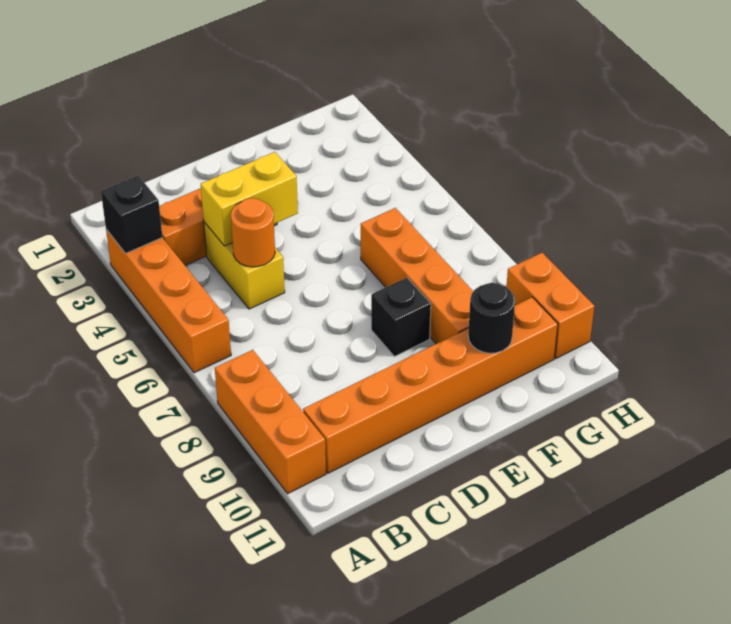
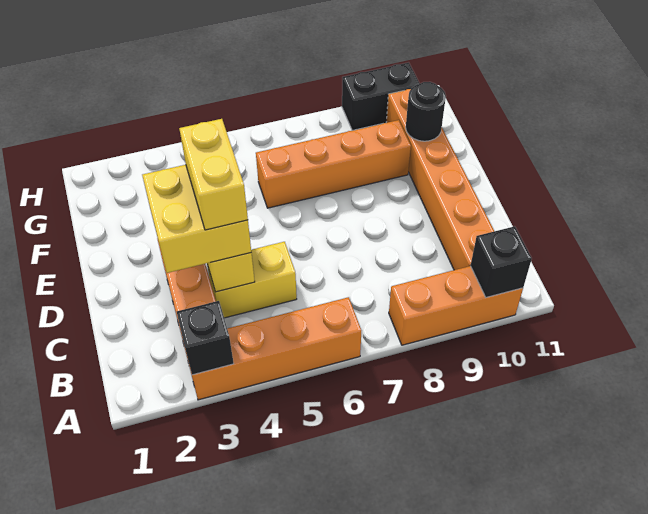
none -> yellow brick C3:D4 level 3
none -> yellow brick C4:D4 level 4
orange round brick C5 level 2 -> none
black brick E8 level 1 -> black brick A10 level 2
orange brick H9:H10 level 1 -> black brick H9:H10 level 1

